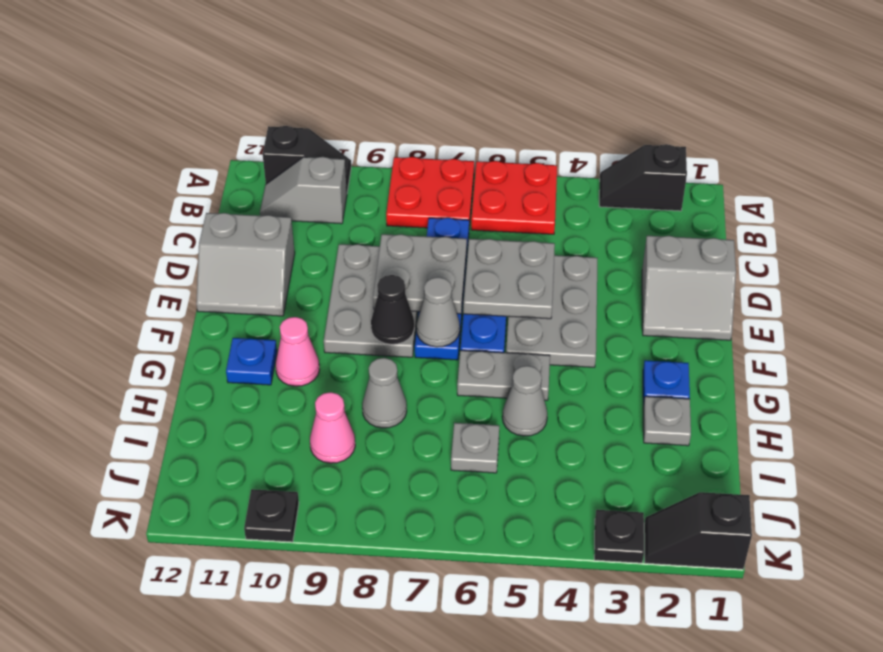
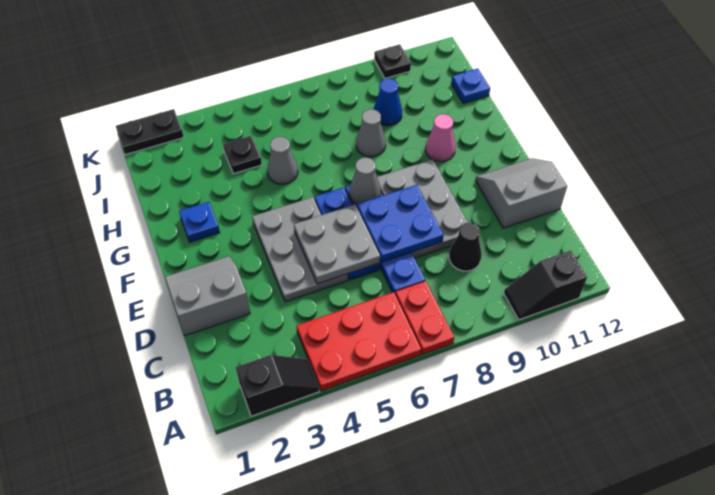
red plate A5:B6 level 1 -> red plate A4:B6 level 1
red plate A7:B8 level 1 -> red plate A7:B7 level 1
grey slope B10:B11 level 1 top 10 -> none
grey plate D7:E8 level 2 -> blue plate D7:E8 level 2
black cone F8 level 2 -> black cone C9 level 1
grey plate G5:G6 level 1 -> none
blue plate G11 level 1 -> blue plate I12 level 1
grey plate H2 level 1 -> none
grey plate I6 level 1 -> none
pink cone I9 level 1 -> blue cone I9 level 1
black slope K1:K2 level 1 top 1 -> black plate K1:K2 level 1
black plate K3 level 1 -> black plate I4 level 1

